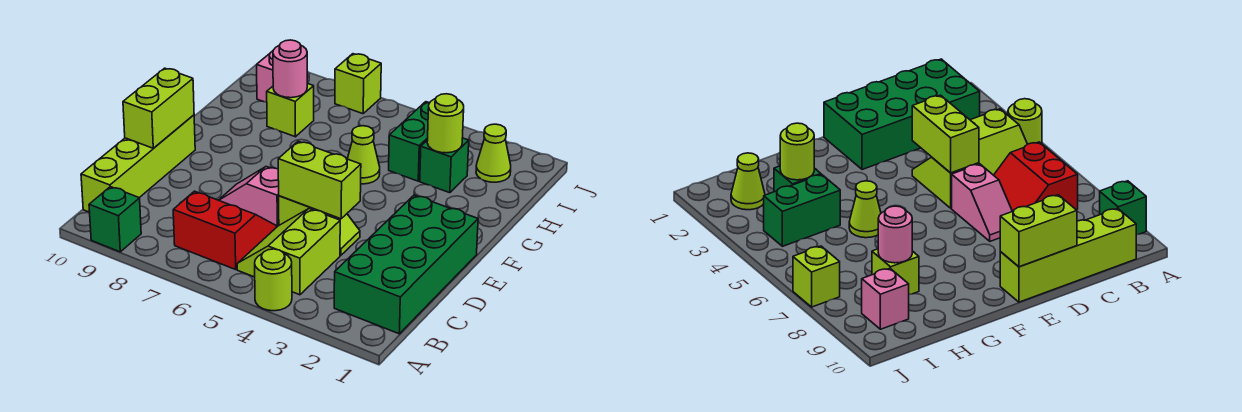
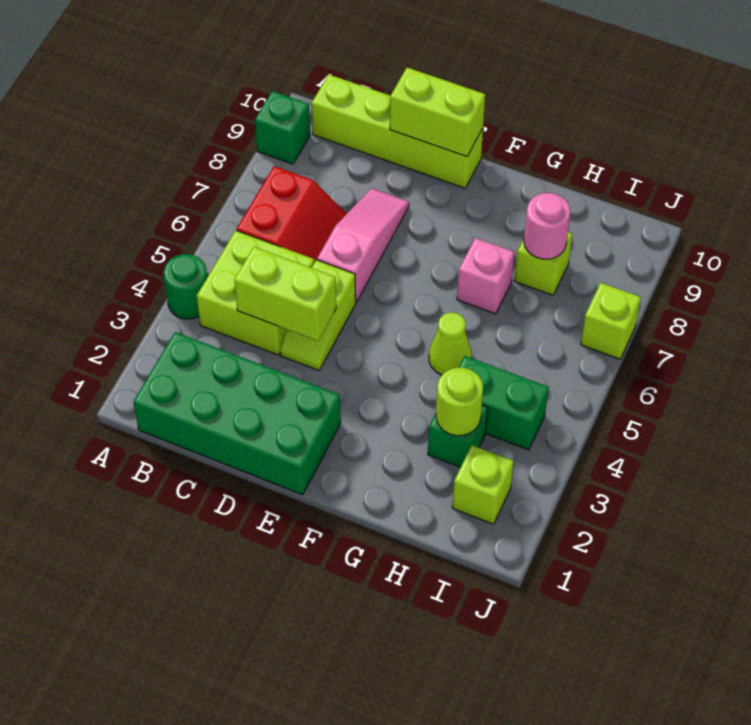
lime round brick A4 level 1 -> green round brick A4 level 1
lime slope B4:C5 level 1 top 4 -> lime brick B4:C5 level 1
lime brick D4:D5 level 2 -> lime brick C4:D4 level 2
pink slope D6:D7 level 1 top 6 -> pink slope D6:D8 level 1 top 6
lime cone I2 level 1 -> lime brick I2 level 1
pink brick I9 level 1 -> pink brick G7 level 1

